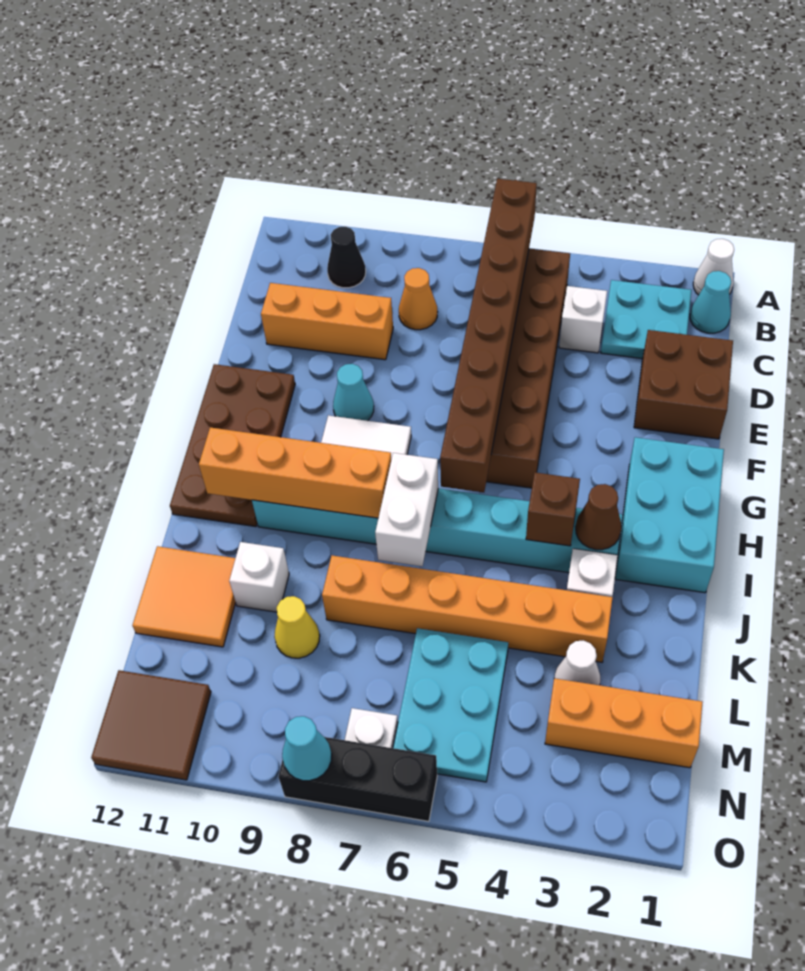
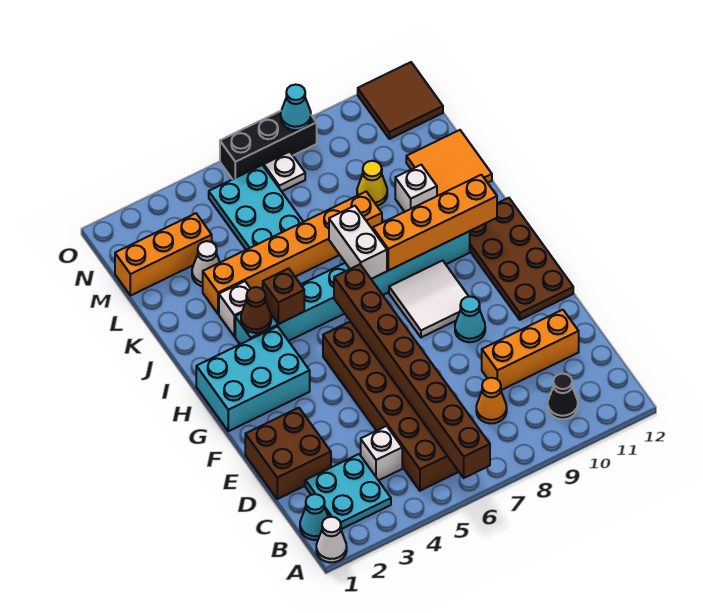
cyan brick G1:I2 level 1 -> cyan brick G1:H3 level 1

